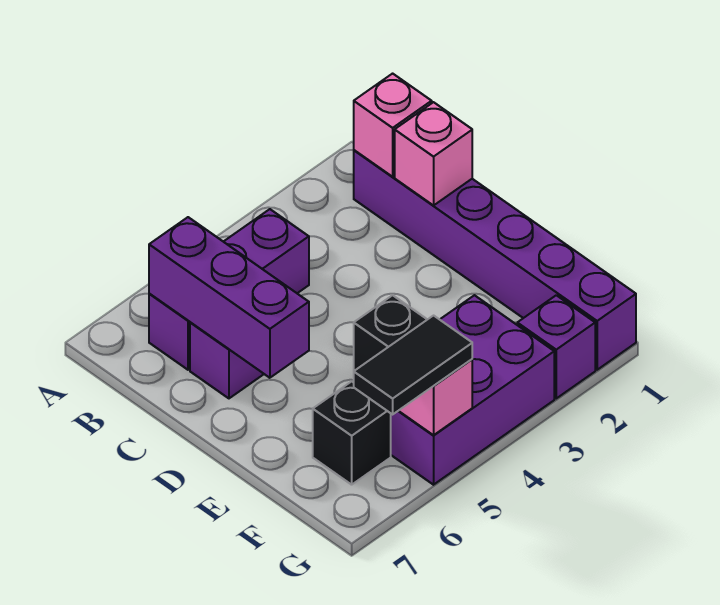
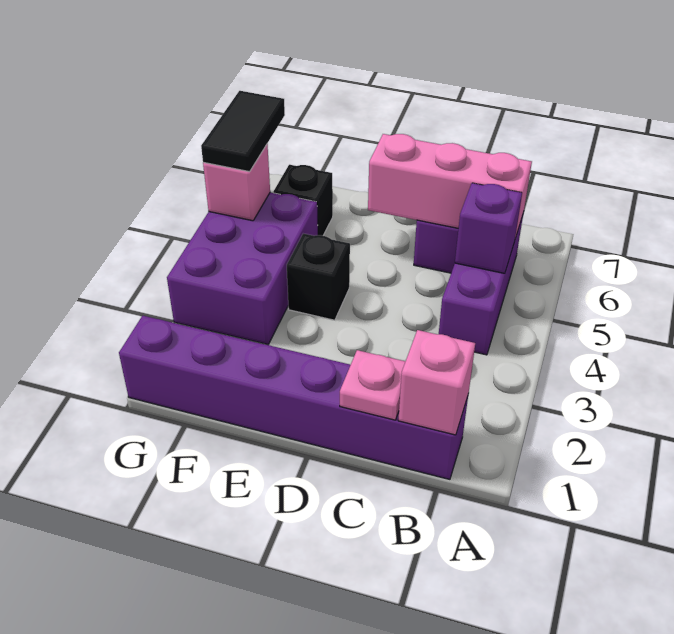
purple brick B6:D6 level 2 -> pink brick B6:D6 level 2
pink brick C1 level 2 -> pink plate C1 level 2
purple brick G2 level 1 -> purple brick B5 level 2

